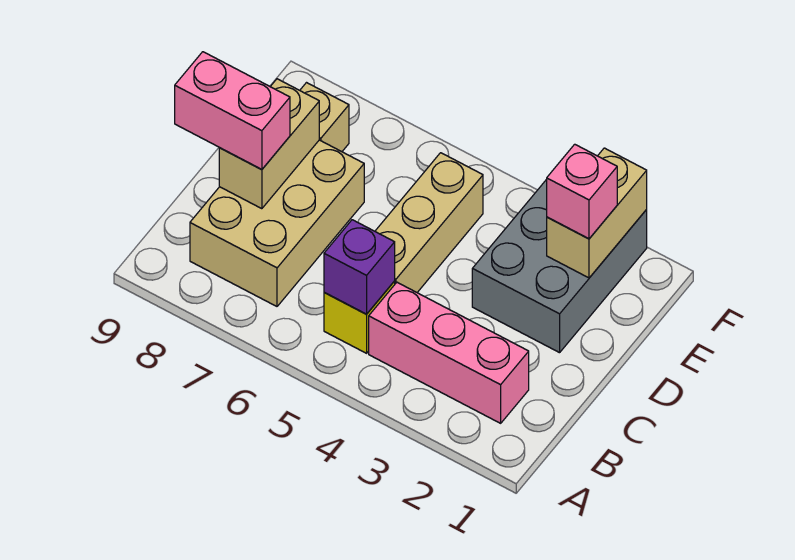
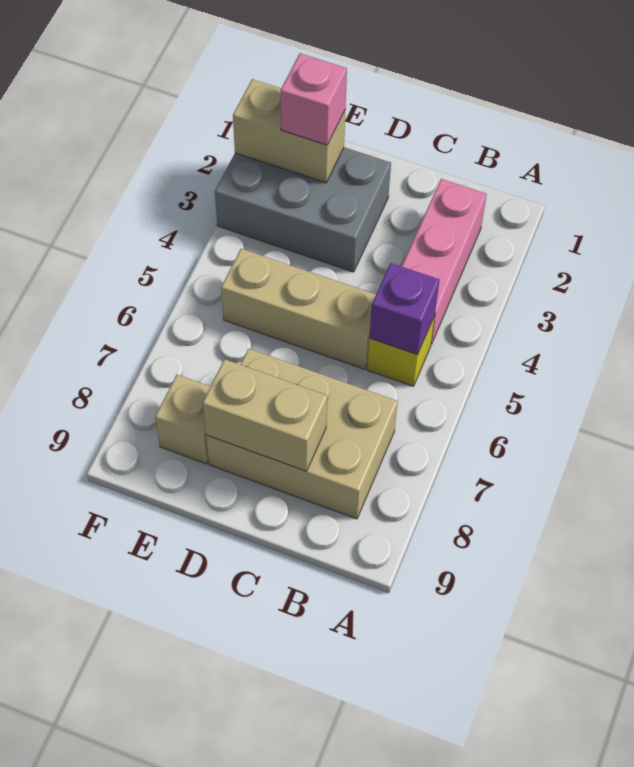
pink brick C8:C9 level 3 -> none

